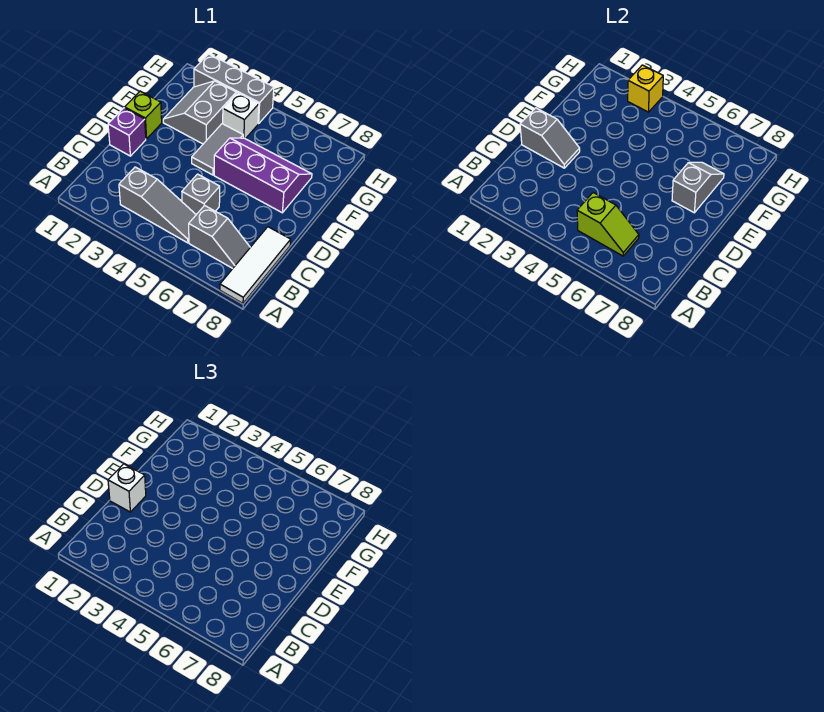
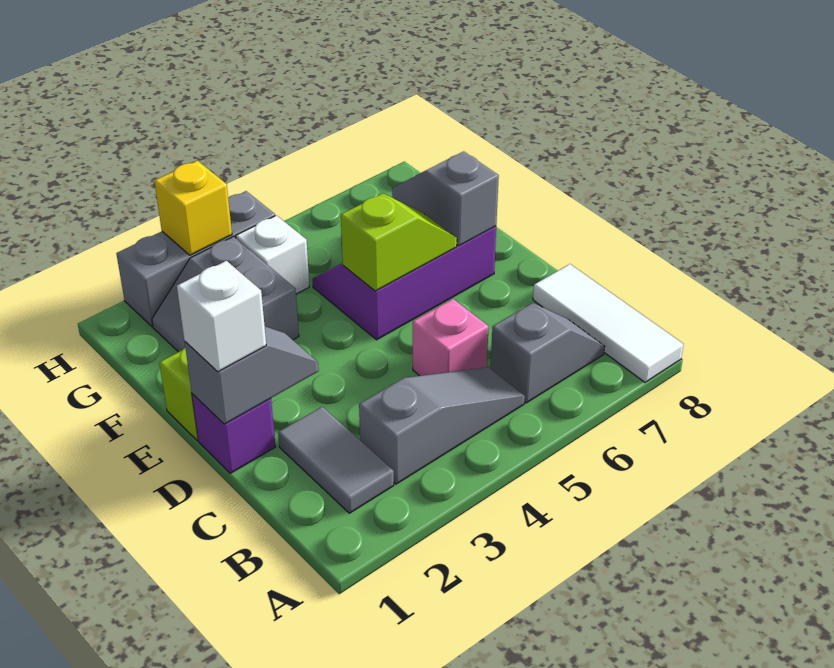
lime slope B5:B6 level 2 top 5 -> lime slope E5:E6 level 2 top 5
grey brick C5 level 1 -> pink brick C5 level 1
grey tile E4:F4 level 1 -> grey tile B2:C2 level 1

